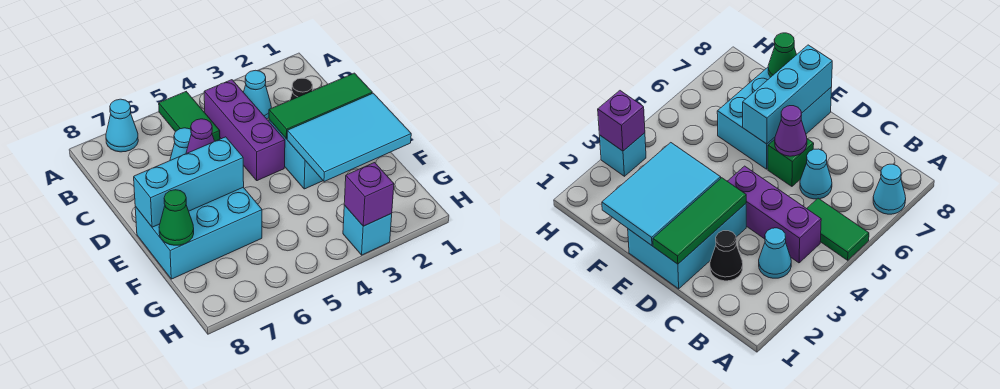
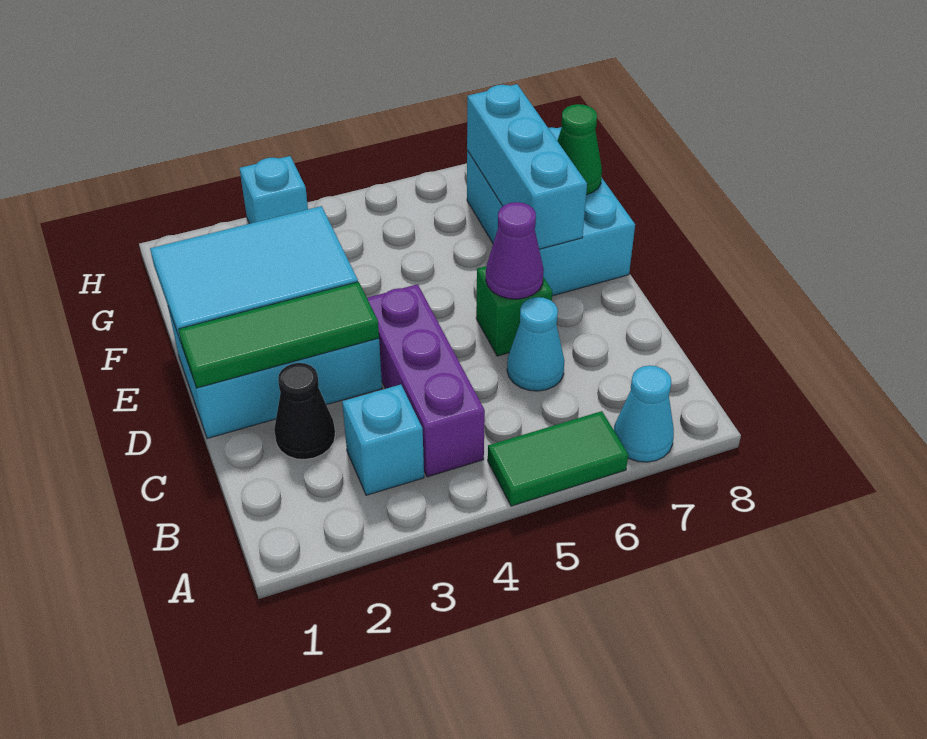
green tile A5:B5 level 1 -> green tile A5:A6 level 1
cyan cone B3 level 1 -> cyan brick B3 level 1
cyan brick E6:F8 level 1 -> cyan brick E7:G8 level 1
cyan brick E6:E8 level 2 -> cyan brick E7:G7 level 2
purple brick H3 level 2 -> none

